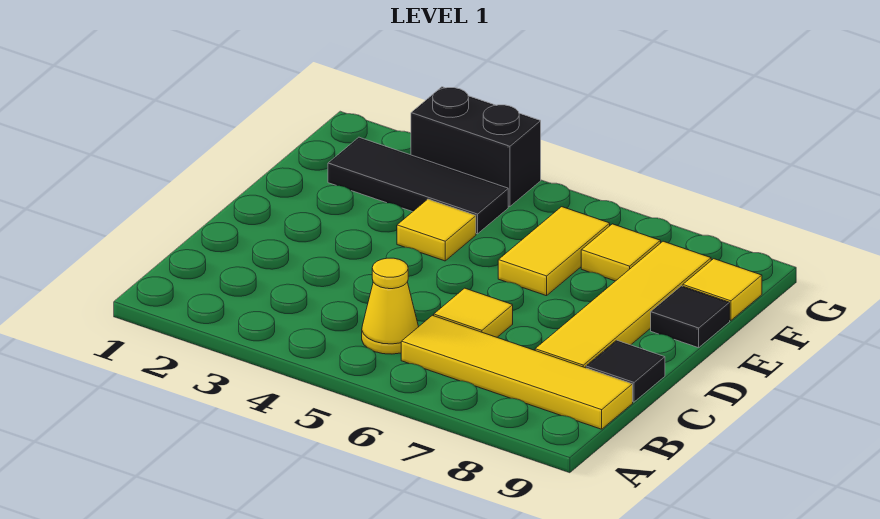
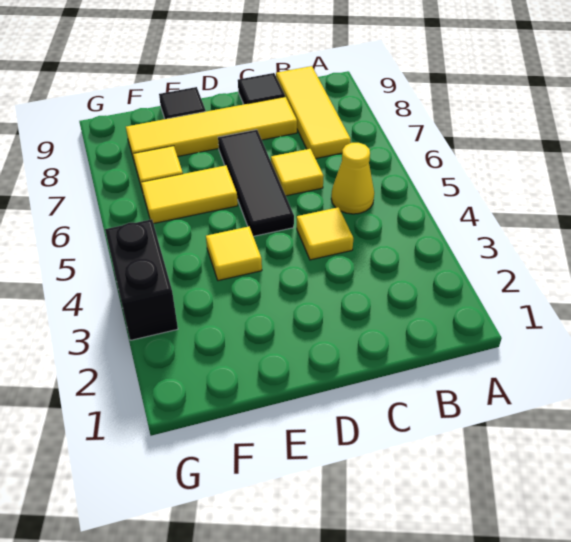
yellow tile B6:B9 level 1 -> yellow tile B7:B9 level 1
black tile F2:F4 level 1 -> black tile D5:D7 level 1
yellow tile F9 level 1 -> yellow tile C4 level 1

